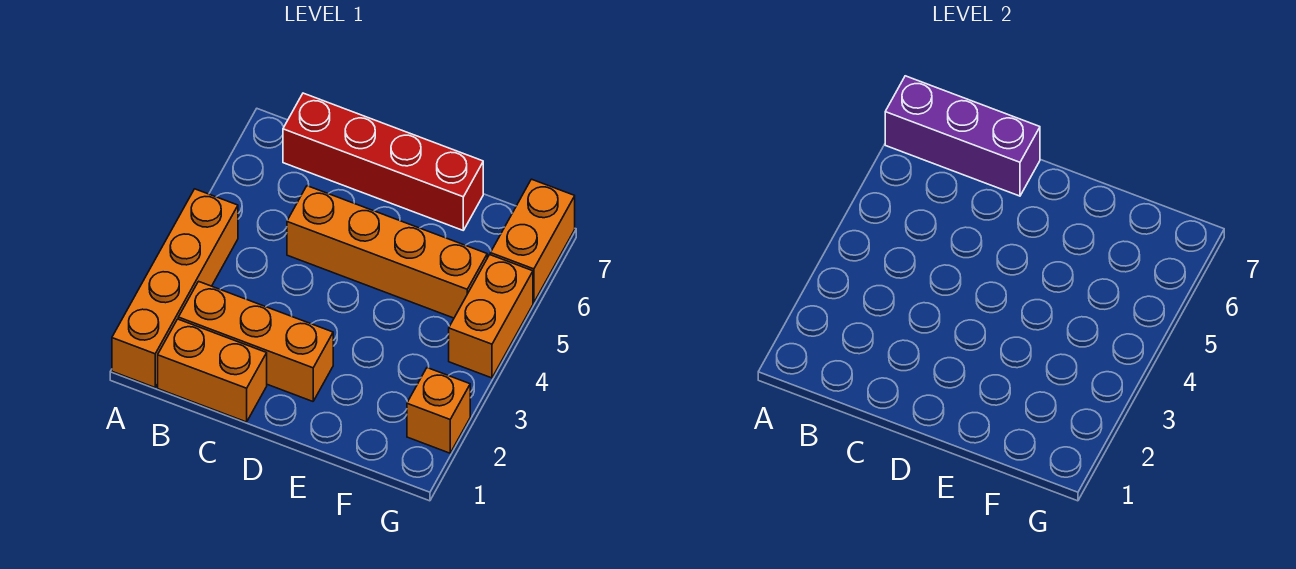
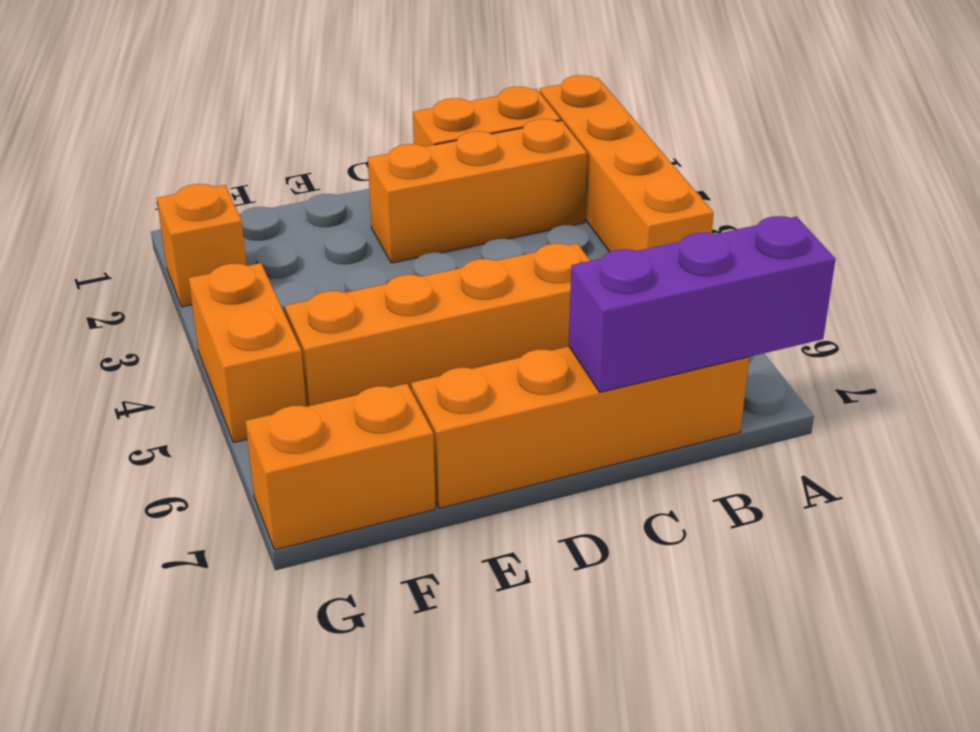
red brick B7:E7 level 1 -> orange brick B7:E7 level 1
orange brick G6:G7 level 1 -> orange brick F7:G7 level 1

